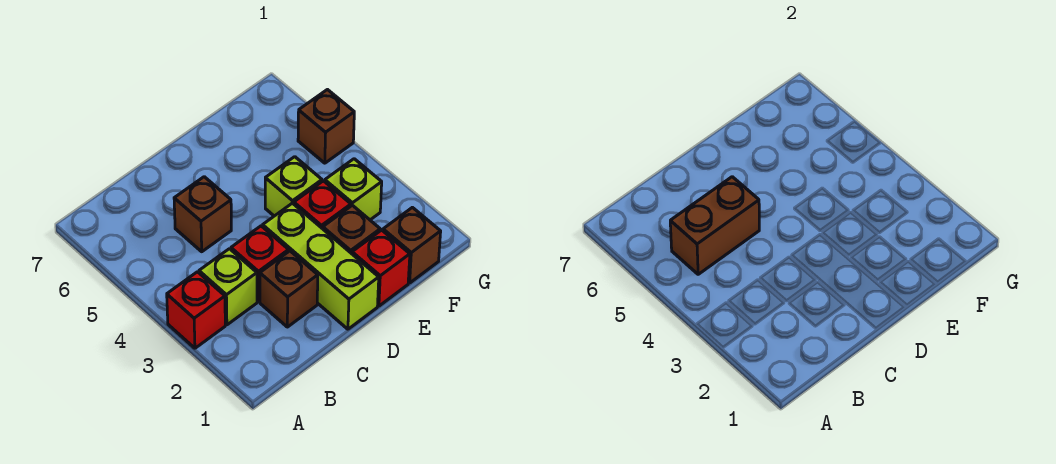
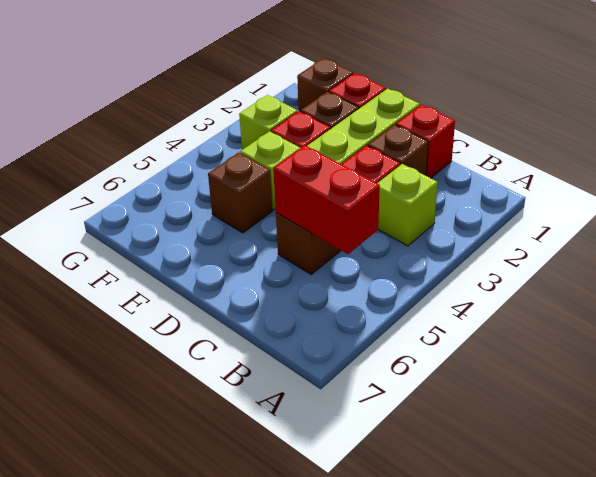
red brick A3 level 1 -> red brick C1 level 1
brown brick B5:C5 level 2 -> red brick B5:C5 level 2
brown brick G5 level 1 -> brown brick E5 level 1

